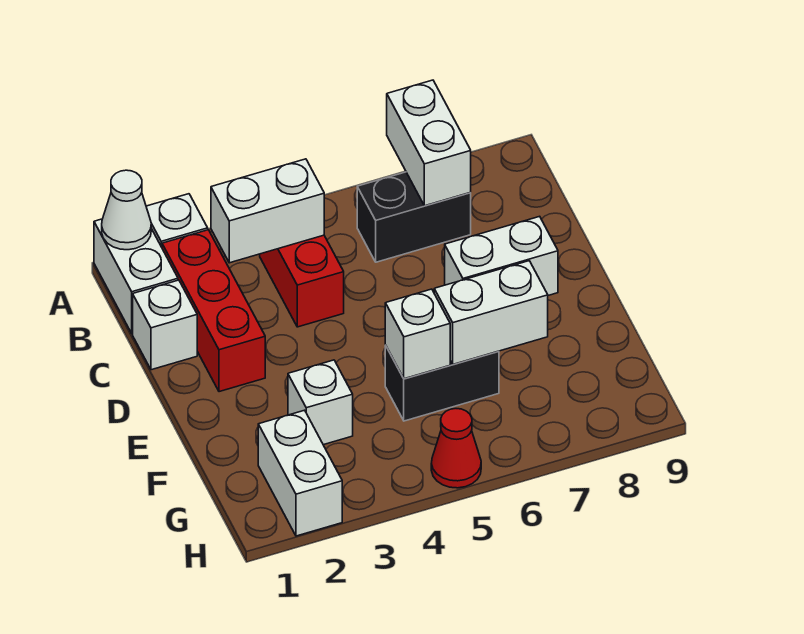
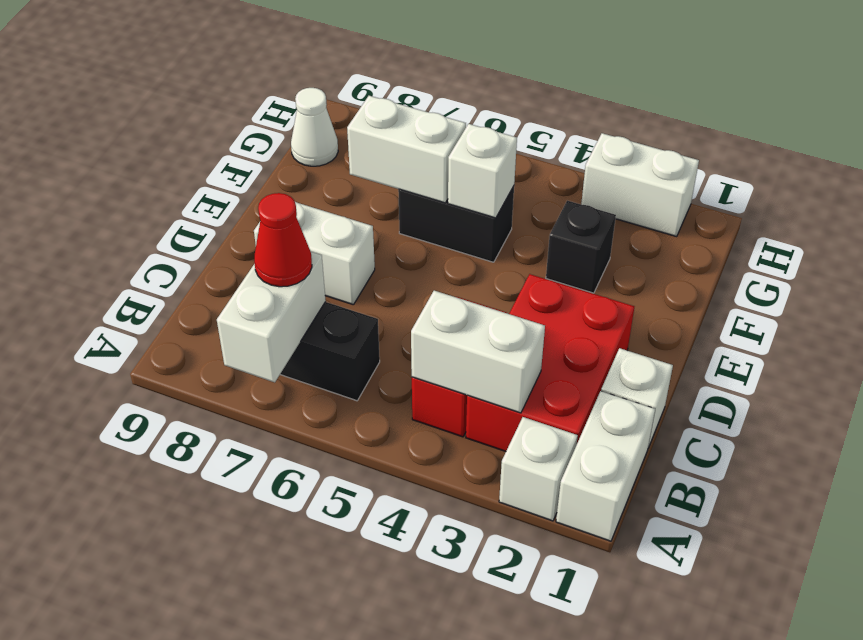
white cone A1 level 2 -> white cone G9 level 1
red brick B2:D2 level 1 -> red brick B2:D3 level 1
white brick F3 level 1 -> black brick F3 level 1
white brick G2:H2 level 1 -> white brick H2:H3 level 1
red cone H5 level 1 -> red cone B7 level 3

